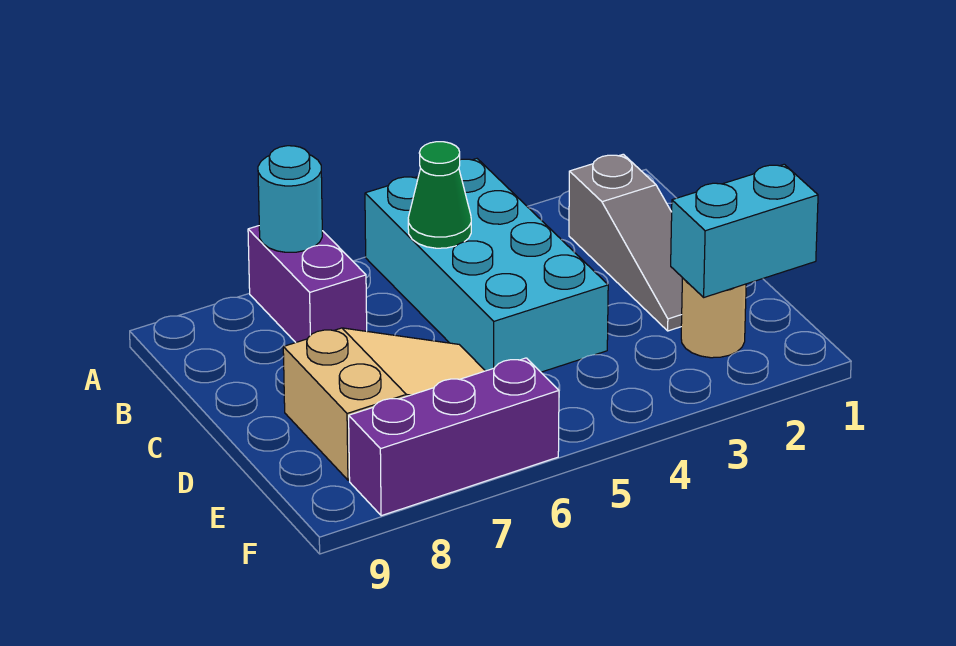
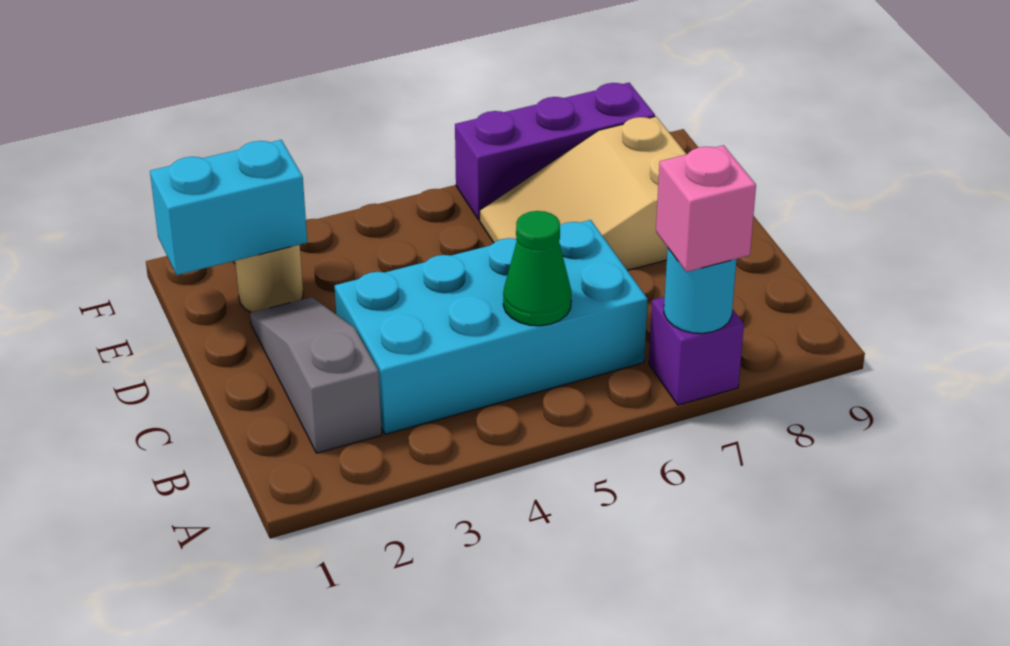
cyan brick A4:D5 level 1 -> cyan brick B3:C6 level 1
purple brick A7:B7 level 1 -> purple brick A7 level 1
none -> pink brick A7 level 3

